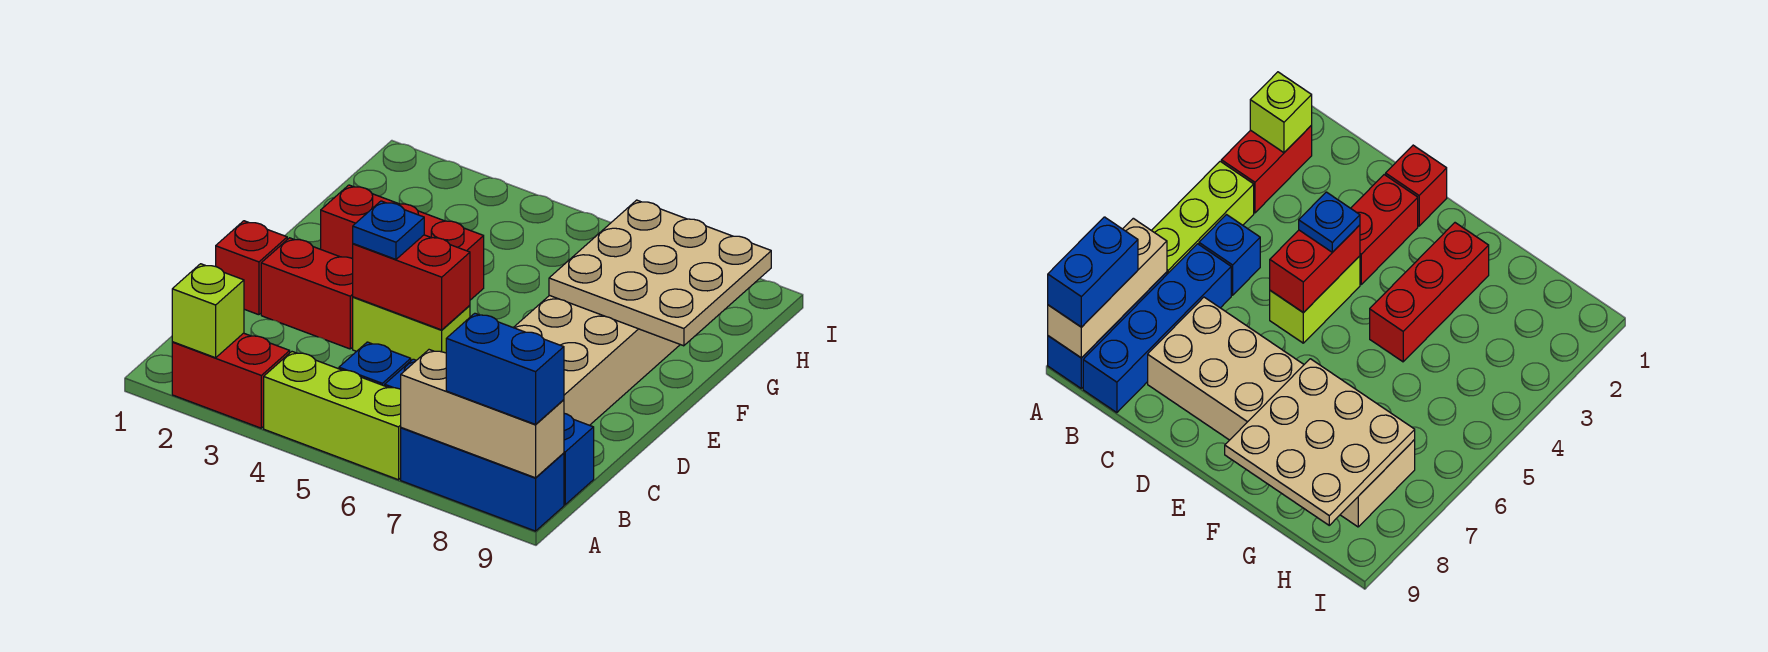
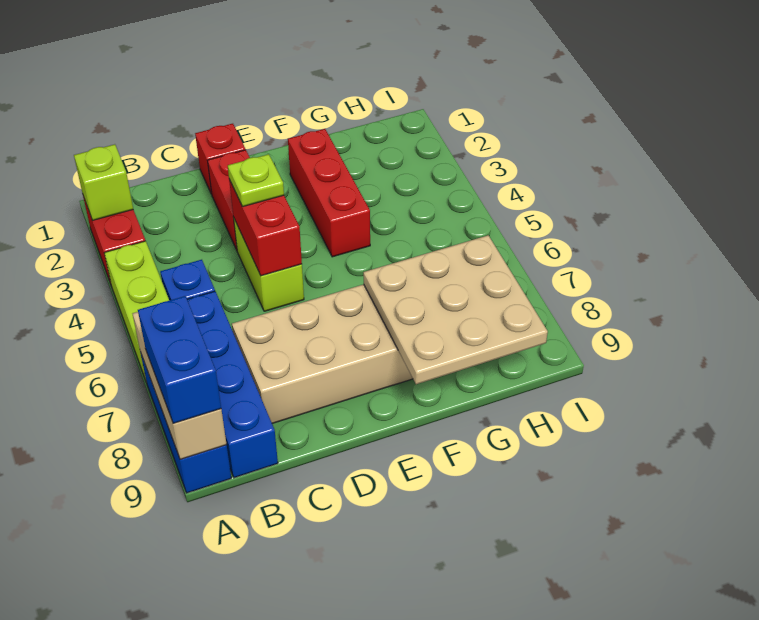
blue plate D4 level 3 -> lime plate D4 level 3

